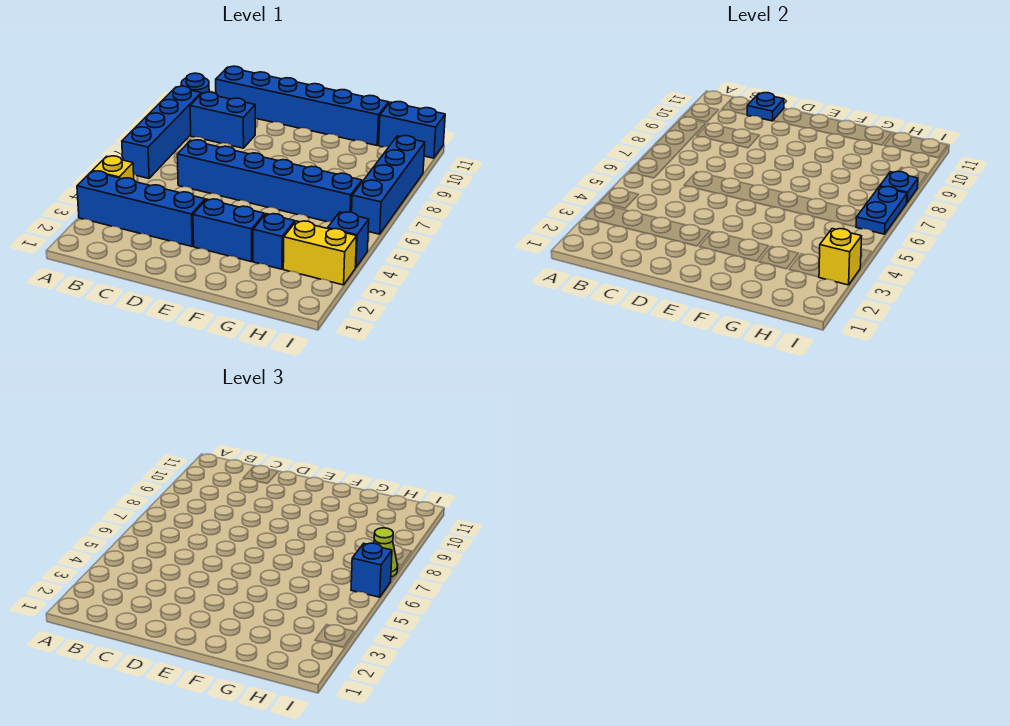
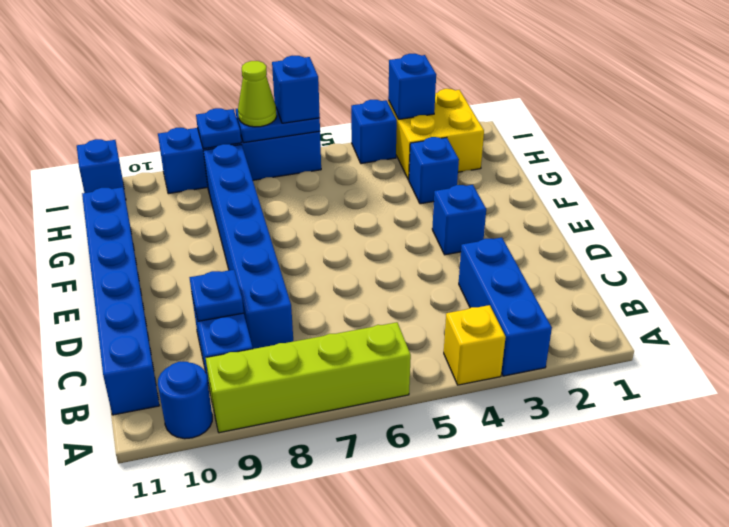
blue brick A3:D3 level 1 -> blue brick A3:C3 level 1
blue brick A6:A9 level 1 -> lime brick A6:A9 level 1
blue brick C6:H6 level 1 -> blue brick C8:H8 level 1
blue plate C11 level 2 -> blue plate C9 level 2
blue brick E3:F3 level 1 -> blue brick E3 level 1
yellow brick H3:I3 level 1 -> yellow brick H2:I3 level 1
blue brick H11:I11 level 1 -> blue brick I11 level 1
yellow brick I3 level 2 -> blue brick I3 level 2

